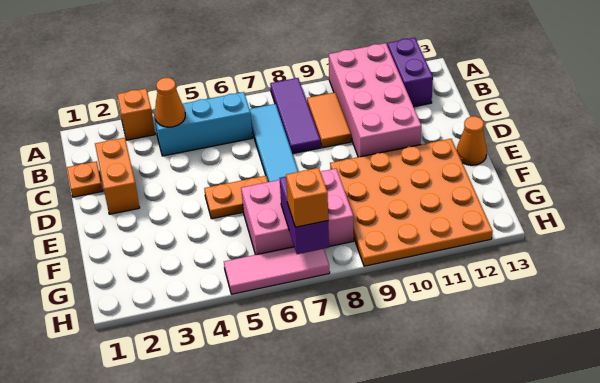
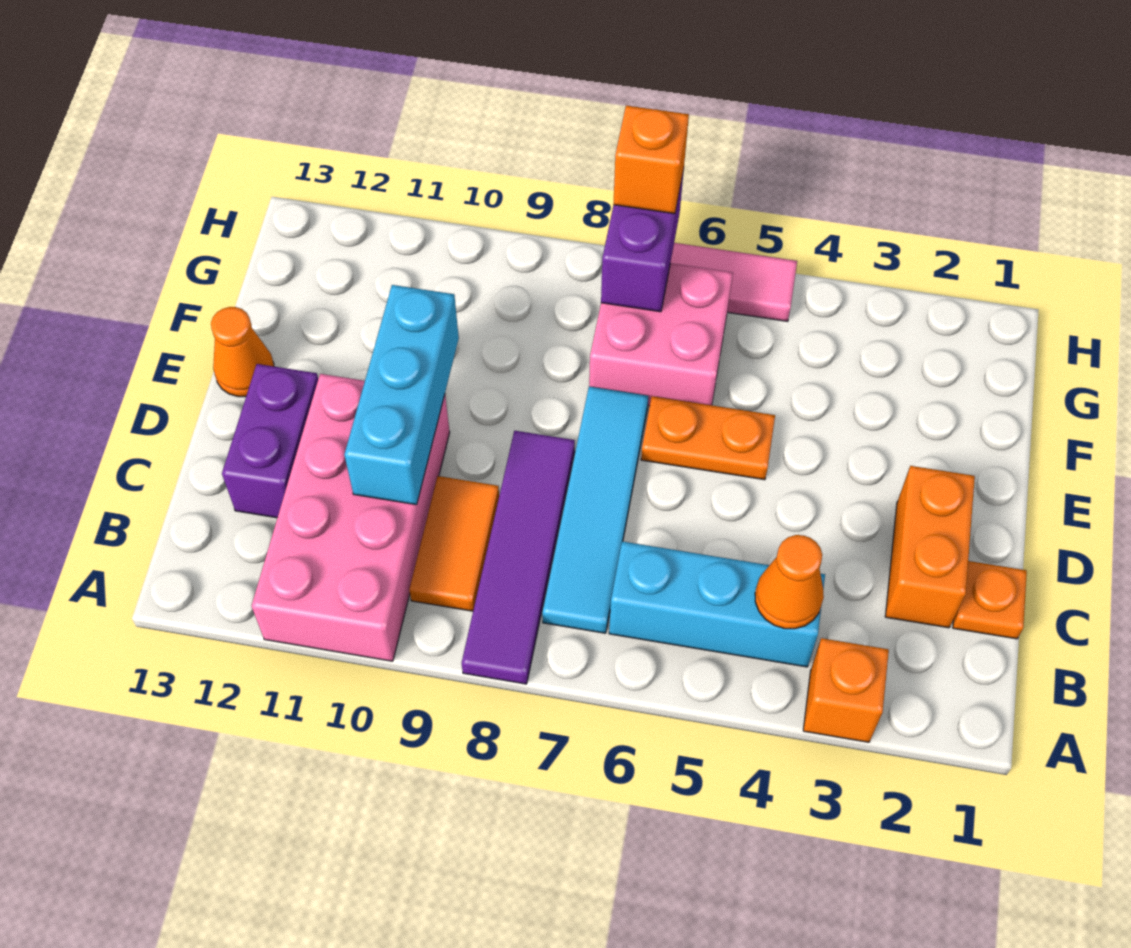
purple tile A8:C8 level 1 -> purple tile A8:D8 level 1
purple brick A12:B12 level 1 -> purple brick C12:D12 level 1
none -> cyan brick C10:E10 level 2
orange plate E9:H12 level 1 -> none
pink brick F6:G8 level 1 -> pink brick F6:G7 level 1

